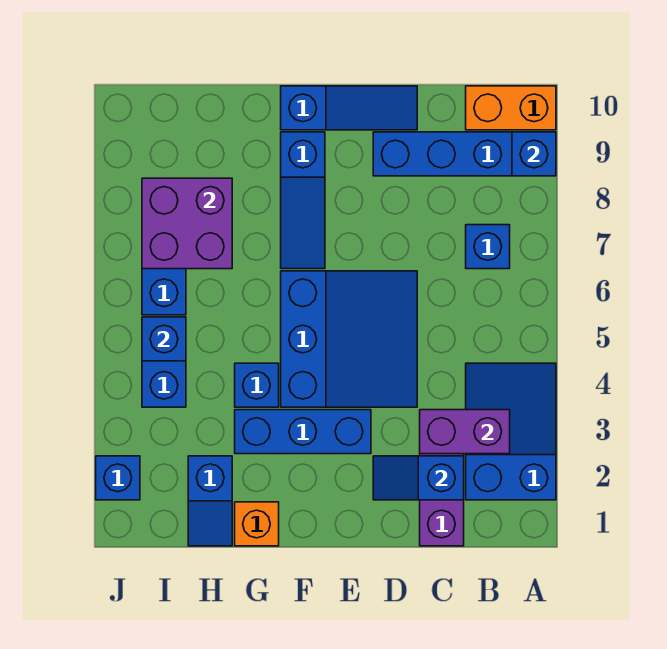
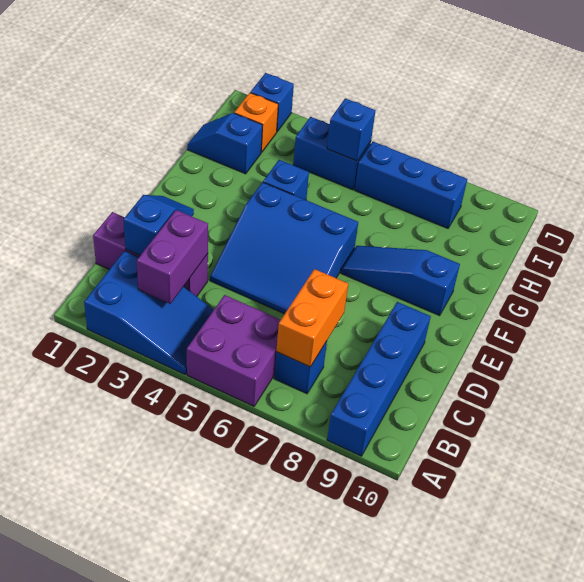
blue brick A9 level 2 -> none
orange brick A10:B10 level 1 -> orange brick B7:C7 level 2
blue slope D10:F10 level 1 top F -> none
blue brick E3:G3 level 1 -> none
orange brick G1 level 1 -> orange brick I2 level 1
purple brick H7:I8 level 2 -> purple brick A5:B6 level 1

